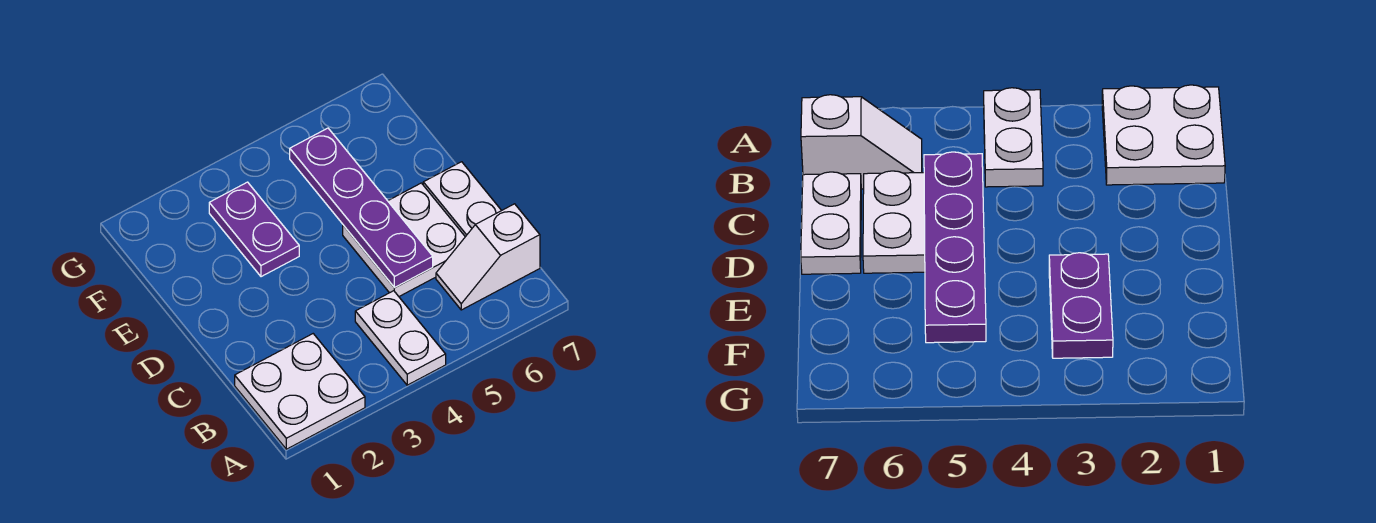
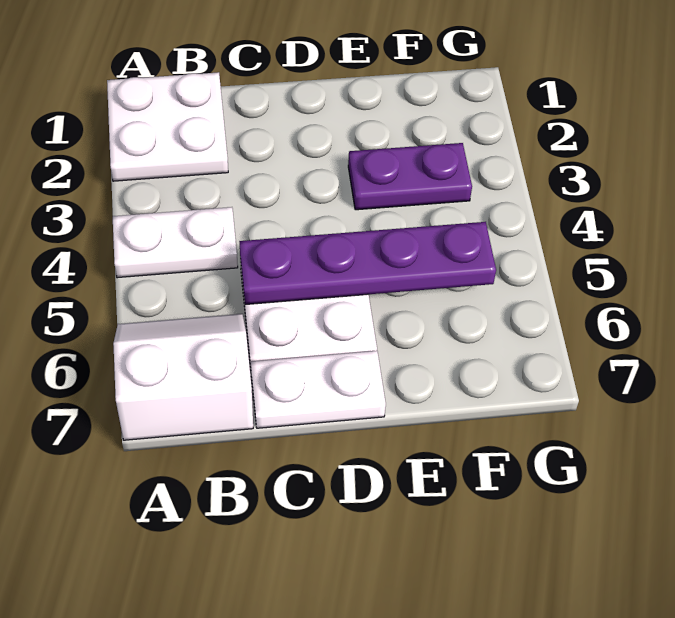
white slope B6:B7 level 1 top 7 -> white slope A6:B7 level 1 top 7

